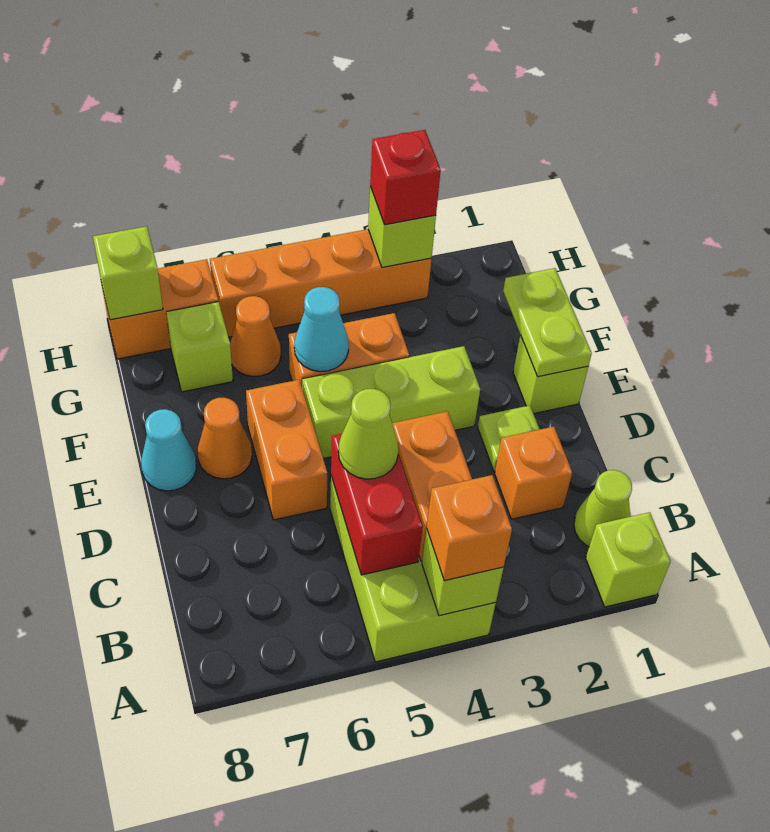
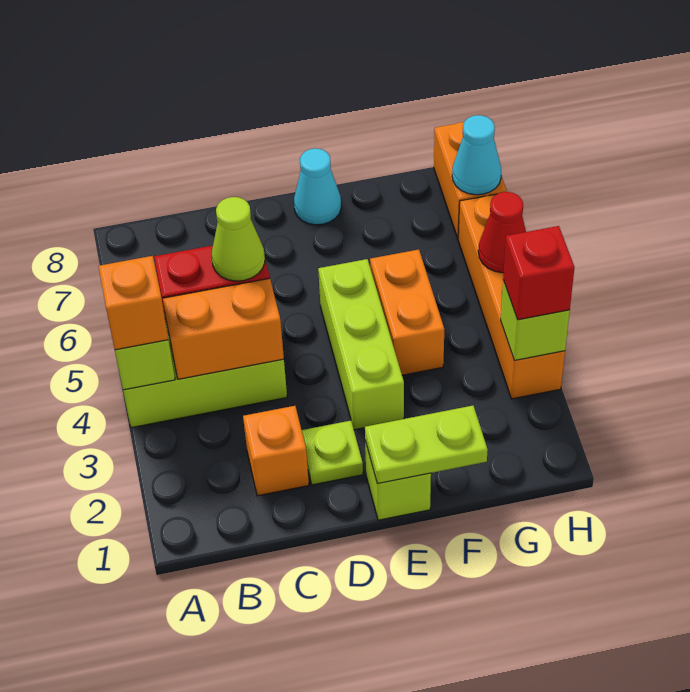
lime brick A1 level 1 -> none
lime cone B1 level 1 -> none
orange brick D6:E6 level 1 -> none
orange cone E7 level 1 -> none
cyan cone F5 level 2 -> cyan cone H7 level 2
orange cone G6 level 1 -> none
lime brick G7 level 1 -> none
none -> red cone H5 level 2
lime brick H8 level 2 -> none

